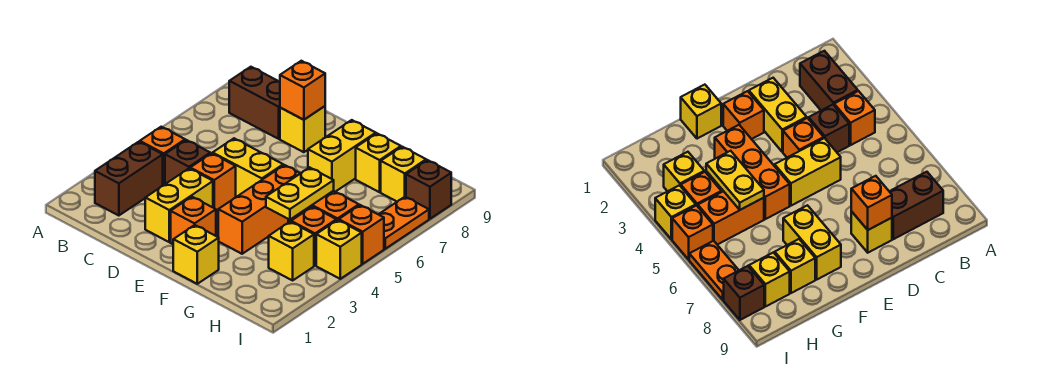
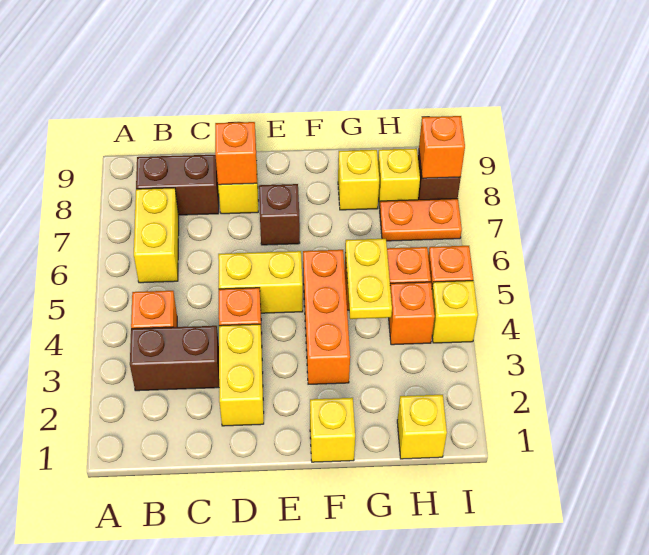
brown brick B2:B3 level 1 -> brown brick B3:C3 level 1
brown brick C4 level 1 -> brown brick E7 level 1
orange brick E2 level 1 -> orange brick I8 level 2
yellow brick F7:F8 level 1 -> yellow brick B6:B7 level 1
yellow brick H3 level 1 -> yellow brick H1 level 1
orange plate I6:I7 level 1 -> orange plate H7:I7 level 1

